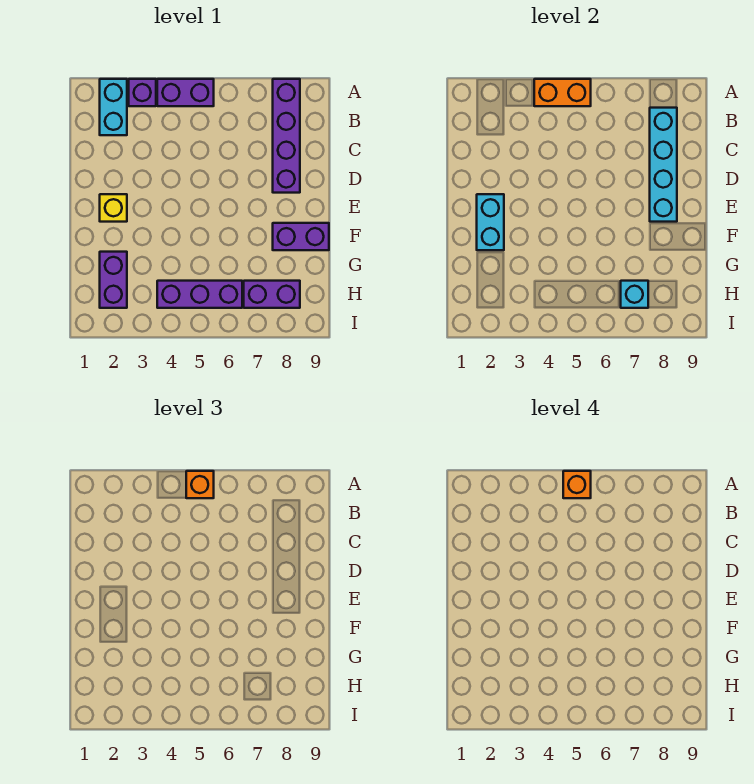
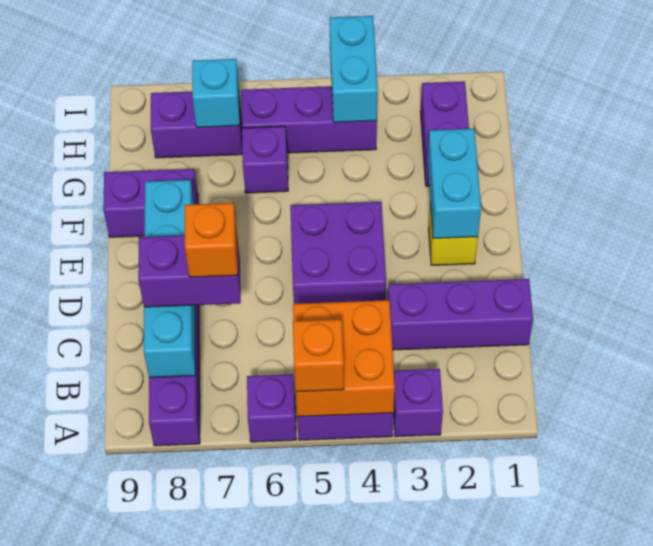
cyan brick A2:B2 level 1 -> cyan brick H4:I4 level 2
orange brick A4:A5 level 2 -> orange brick A4:B5 level 2
orange brick A5 level 4 -> orange brick C7 level 4
none -> purple brick A6 level 1
none -> purple brick C1:C3 level 1
none -> purple brick C7:C8 level 3
none -> purple brick D4:E5 level 1
none -> purple brick G6 level 1

